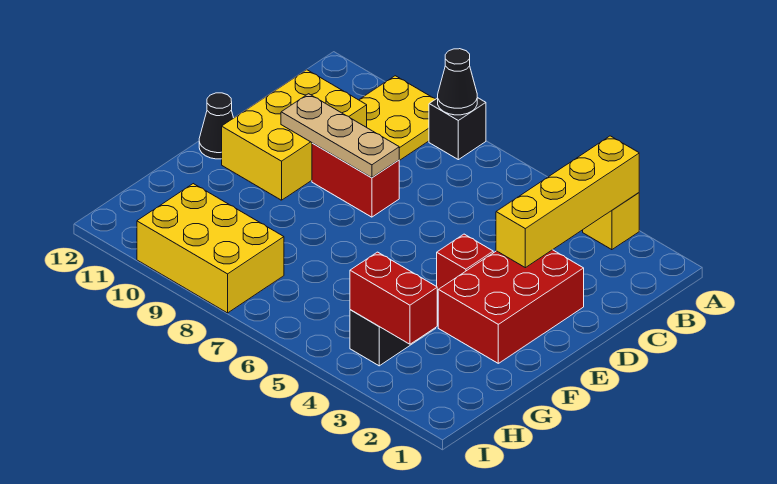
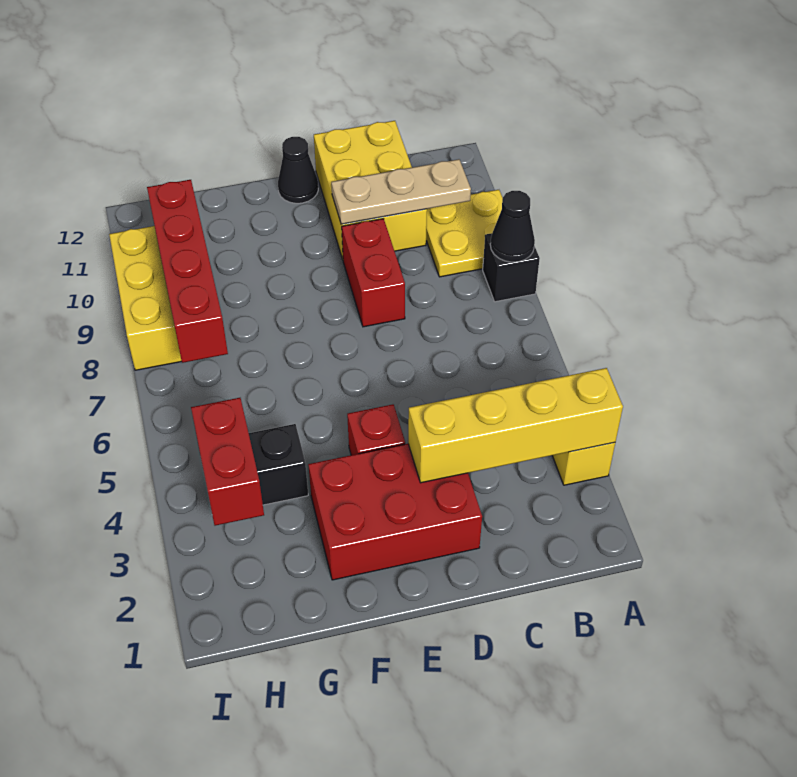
yellow brick C10:E11 level 1 -> yellow brick C10:D12 level 1
tan plate D8:D10 level 2 -> tan plate B10:D10 level 2
none -> red brick H7:H10 level 2

